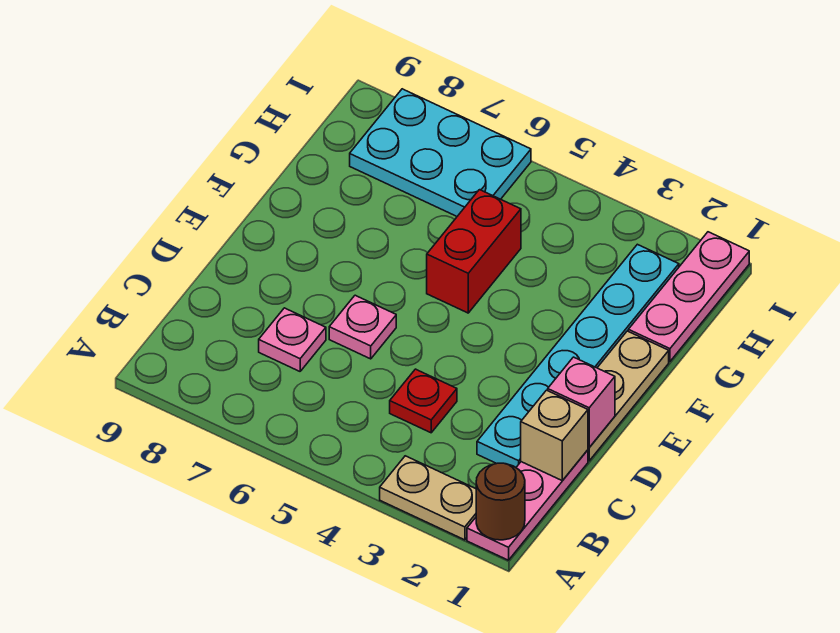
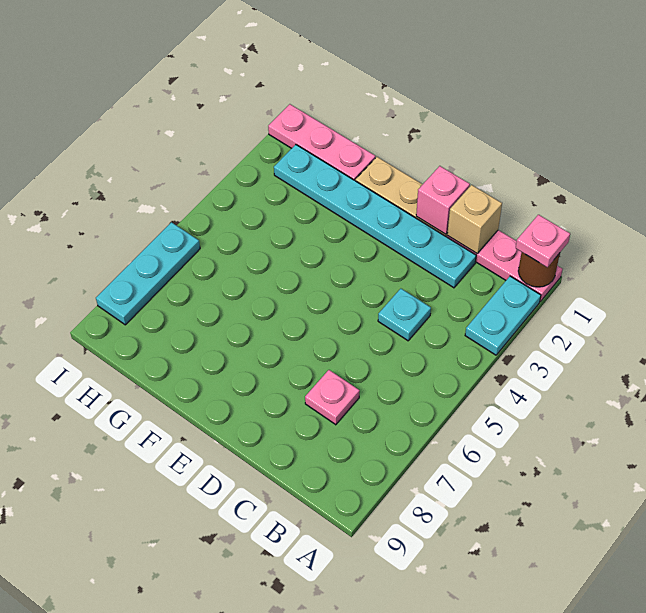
tan plate A2:A3 level 1 -> cyan plate A2:A3 level 1
red plate C4 level 1 -> cyan plate C4 level 1
pink plate D6 level 1 -> pink plate A1 level 3
red brick F5:G5 level 1 -> none
cyan plate H6:I8 level 1 -> cyan plate I6:I8 level 1

